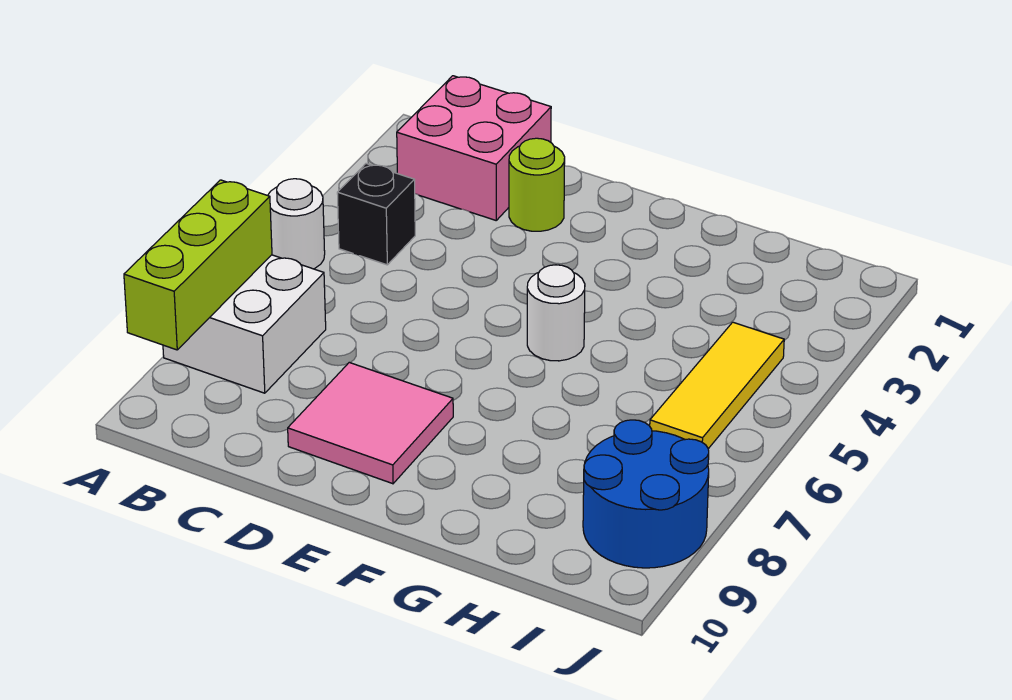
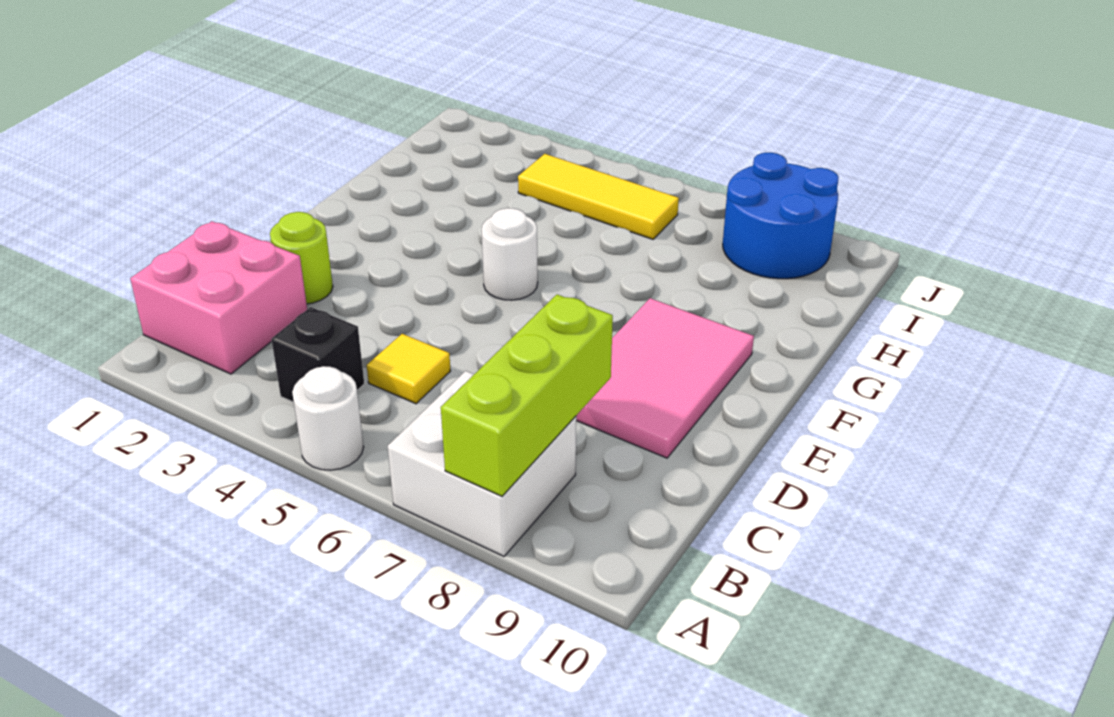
lime brick A7:A9 level 2 -> lime brick A8:C8 level 2
none -> yellow tile C5 level 1
pink tile D8:E9 level 1 -> pink tile D8:F9 level 1

